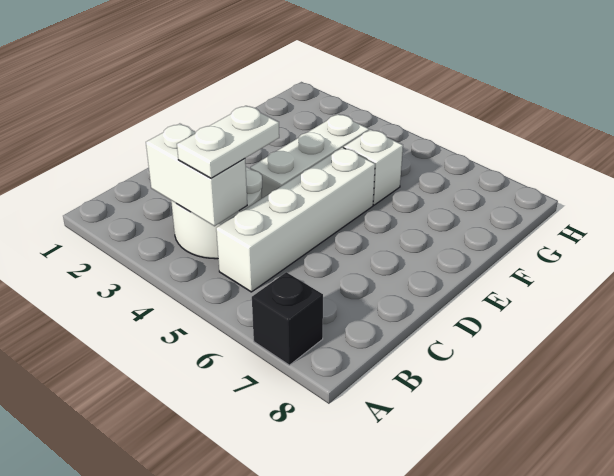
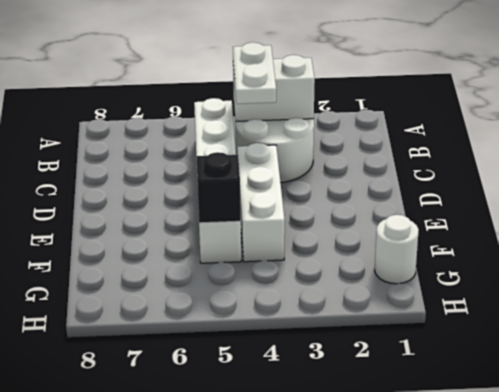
black brick A7 level 1 -> black brick F5 level 2
none -> white round brick G1 level 1

